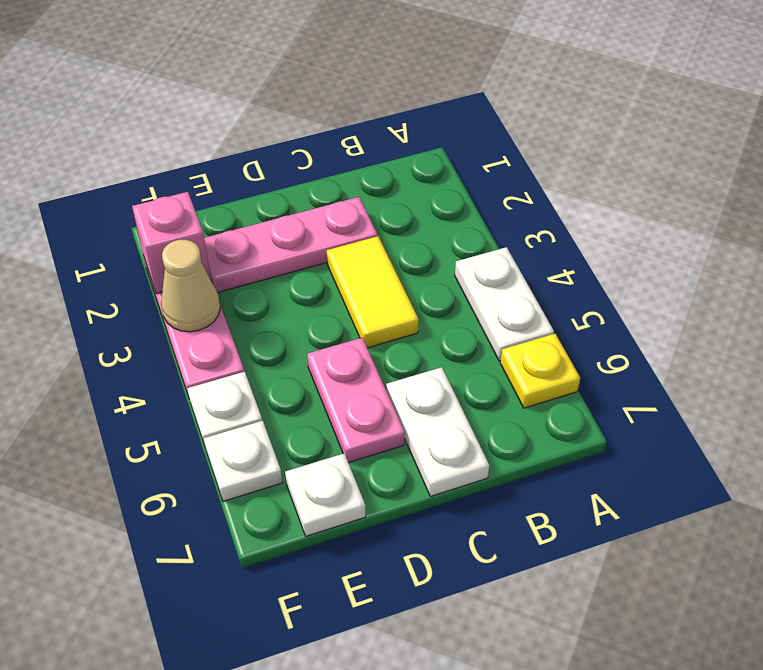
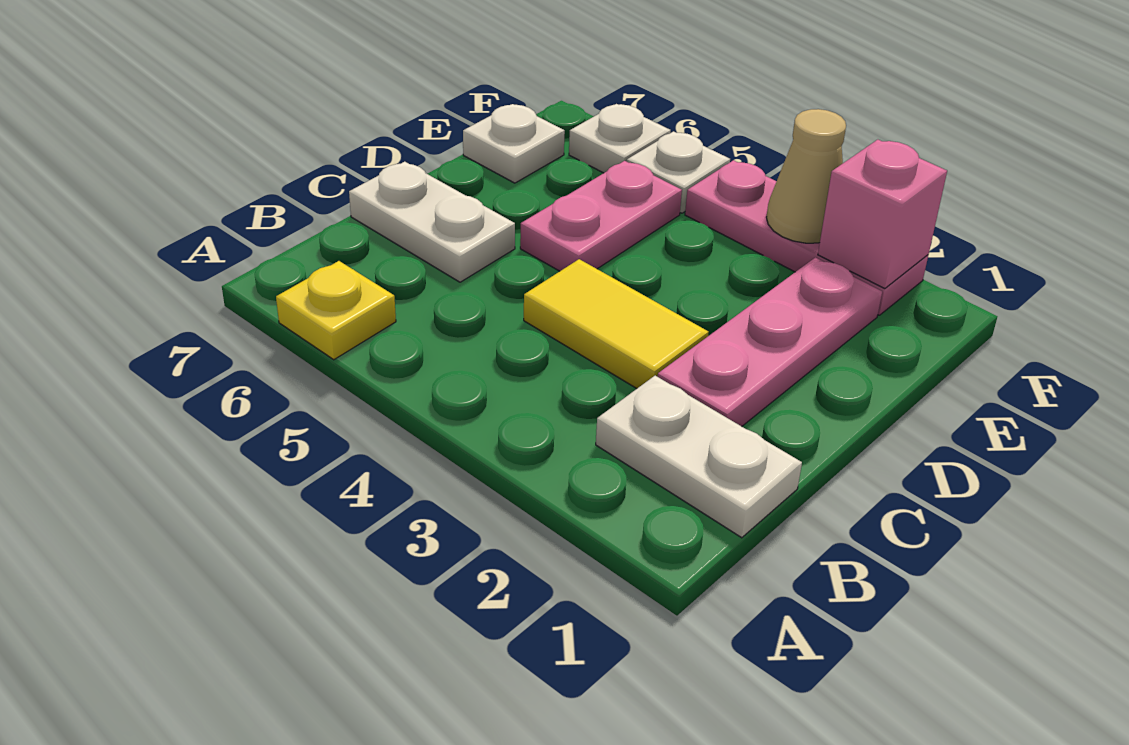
white plate A4:A5 level 1 -> white plate B1:B2 level 1
pink plate D5:D6 level 1 -> pink plate D5:E5 level 1

